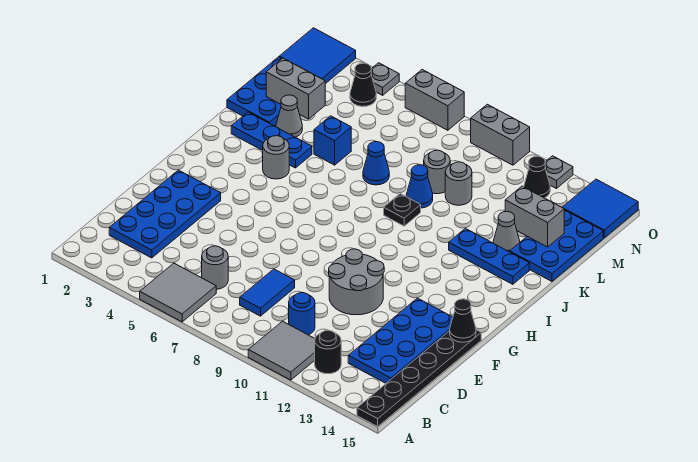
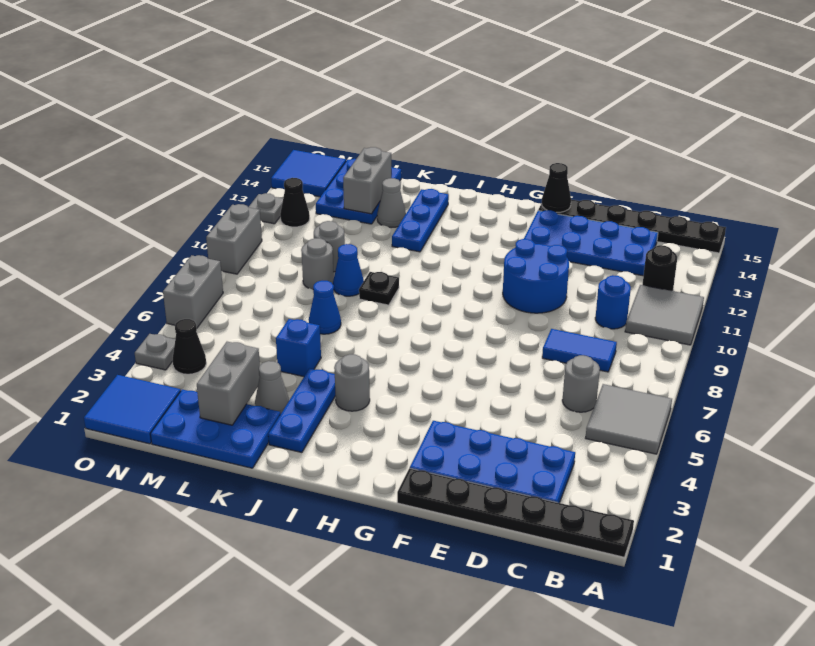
none -> black plate A1:F1 level 1
grey round brick E10:F11 level 1 -> blue round brick E10:F11 level 1
blue plate K14:M15 level 1 -> blue plate L13:M15 level 1

